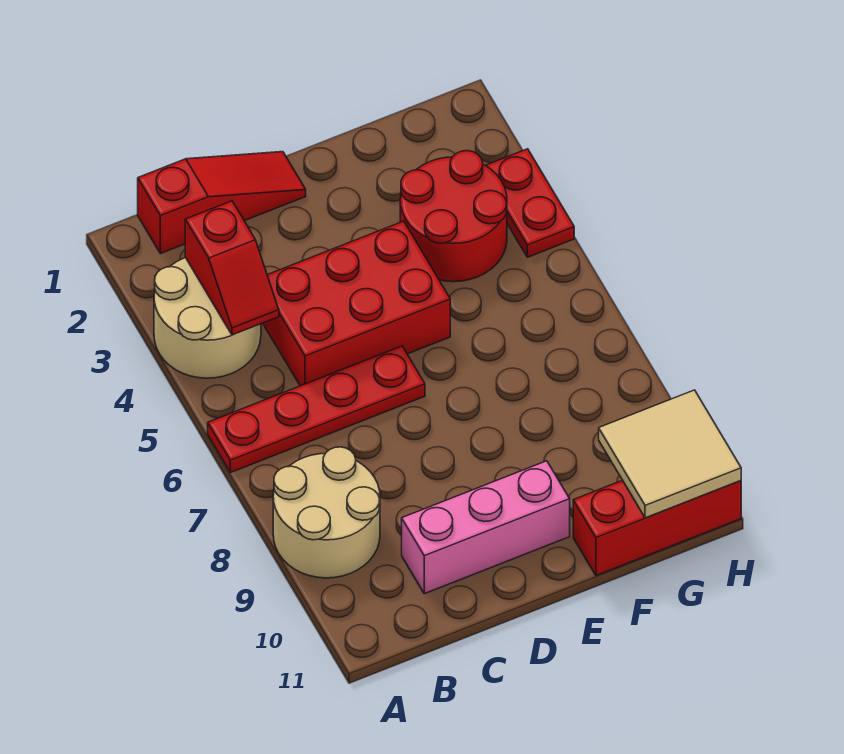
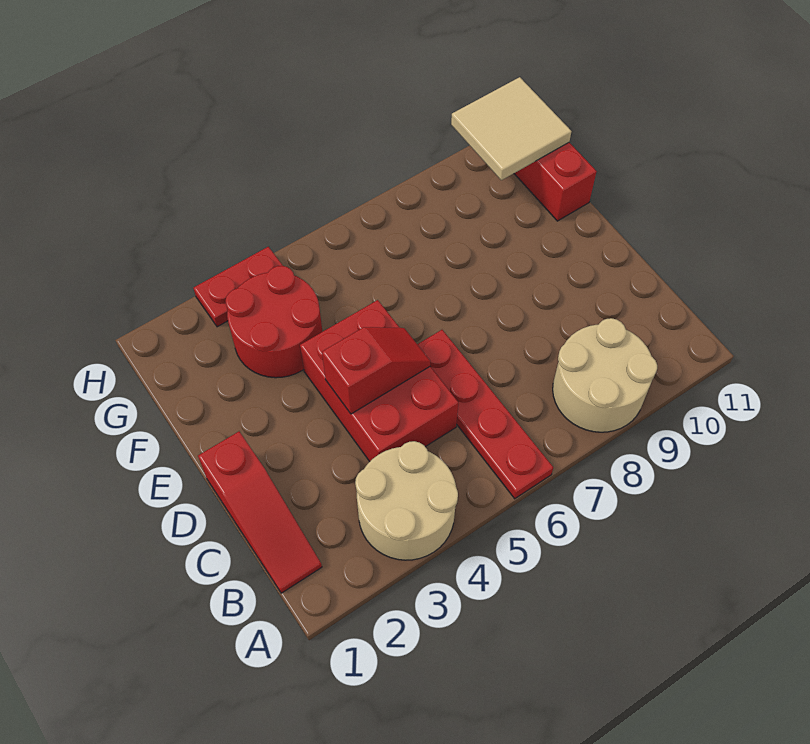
red slope B1:D1 level 1 top B -> red slope B1:D1 level 1 top D
red slope B3:B4 level 2 top 3 -> red slope D4:D5 level 2 top 4
pink brick C10:E10 level 1 -> none

